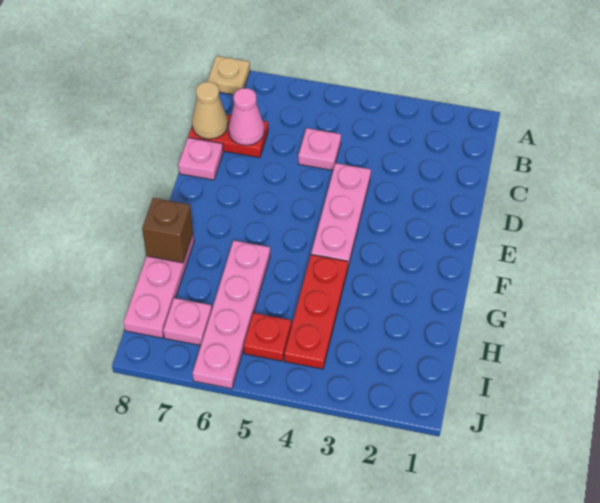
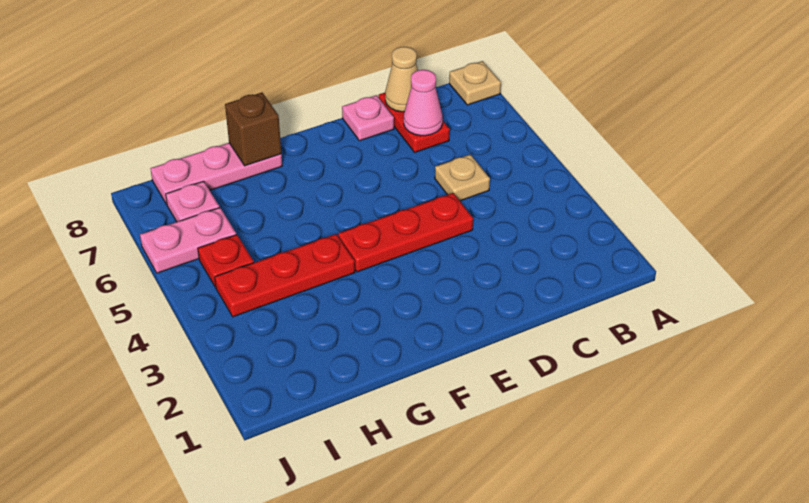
pink plate C5 level 1 -> tan plate C5 level 1
pink plate D4:F4 level 1 -> red plate D4:F4 level 1
pink plate G6:J6 level 1 -> pink plate I6:J6 level 1

